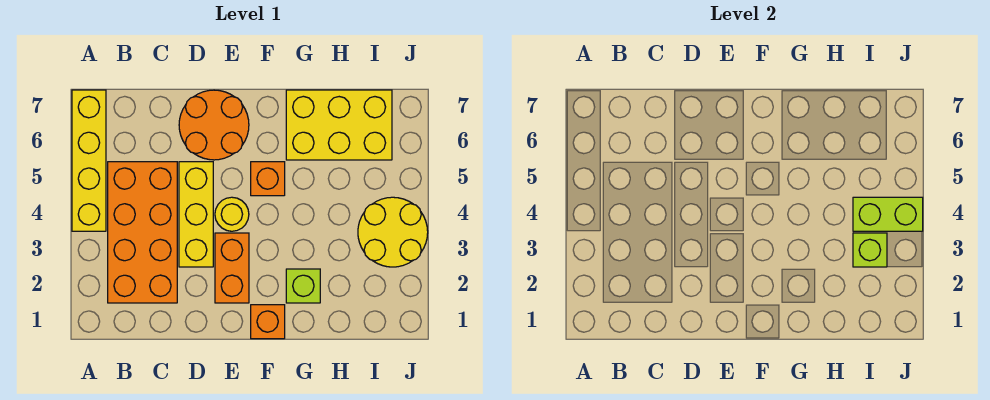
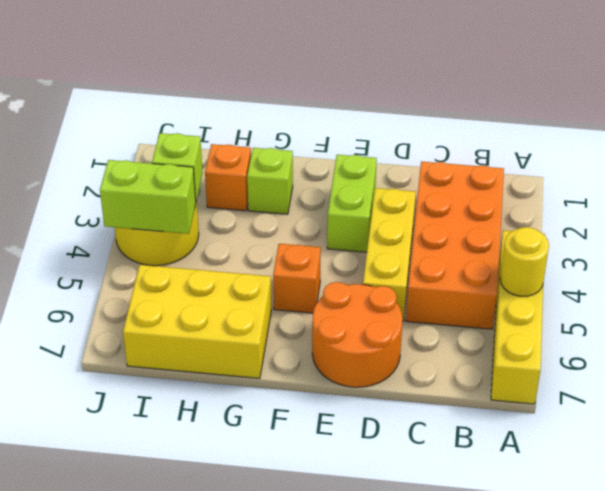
orange brick E2:E3 level 1 -> lime brick E2:E3 level 1
yellow round brick E4 level 1 -> yellow round brick A5 level 2
orange brick F1 level 1 -> orange brick H2 level 1

